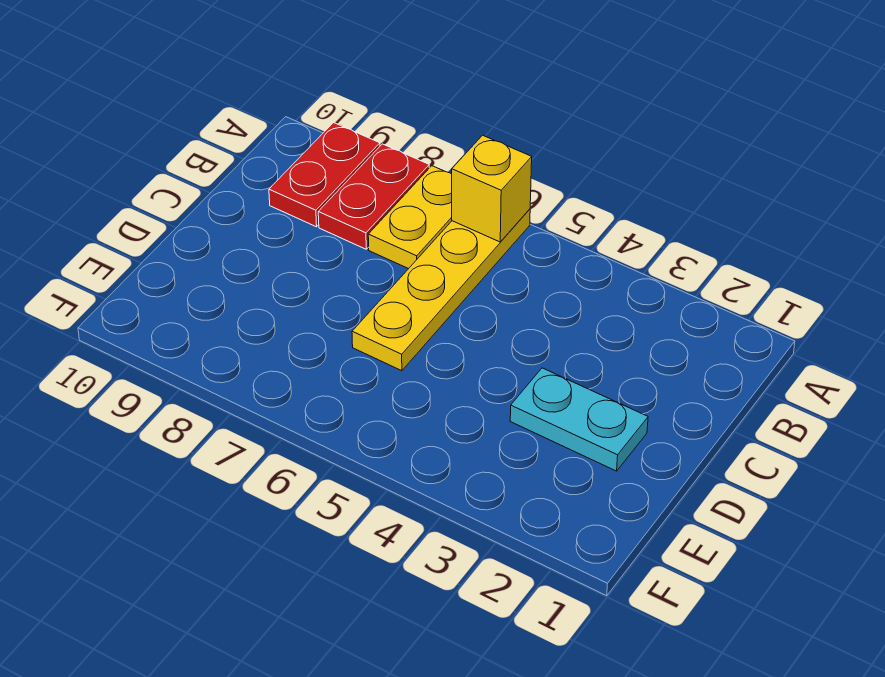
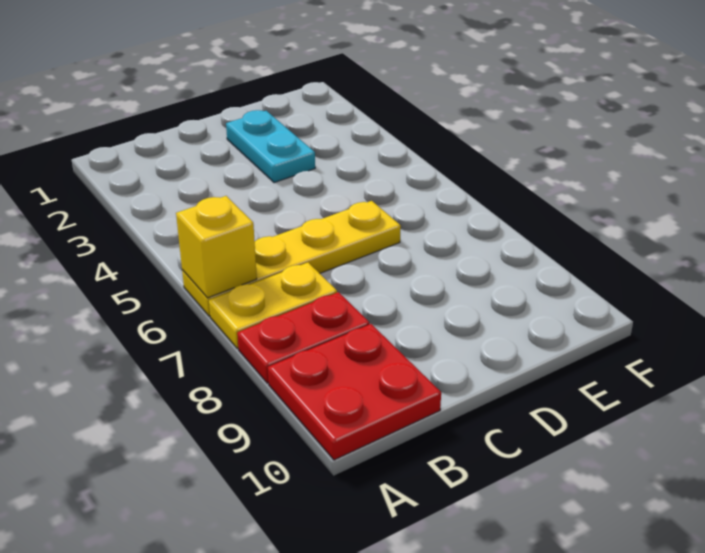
red plate A9:B9 level 1 -> red plate A9:B10 level 1

